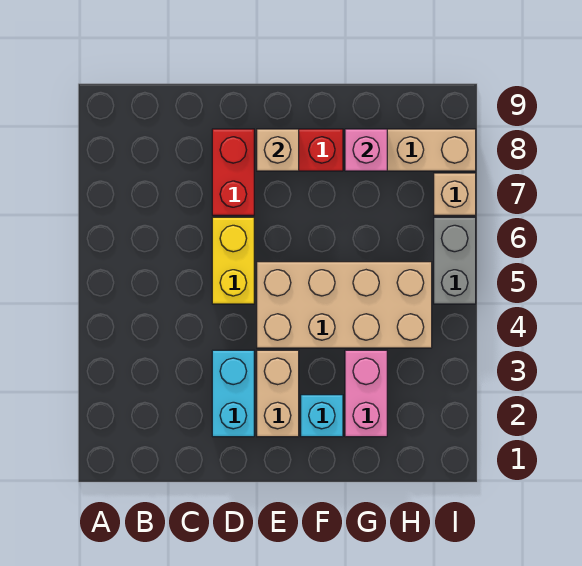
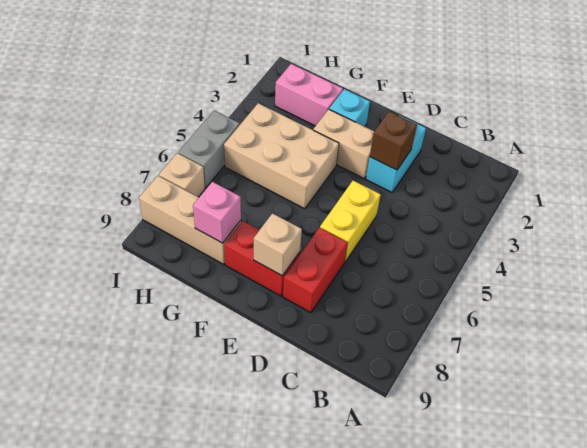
none -> brown brick D3 level 2
tan brick E2:E3 level 1 -> tan brick E3:F3 level 1
tan brick E4:H5 level 1 -> tan brick F4:H5 level 1
pink brick G2:G3 level 1 -> pink brick G2:H2 level 1

